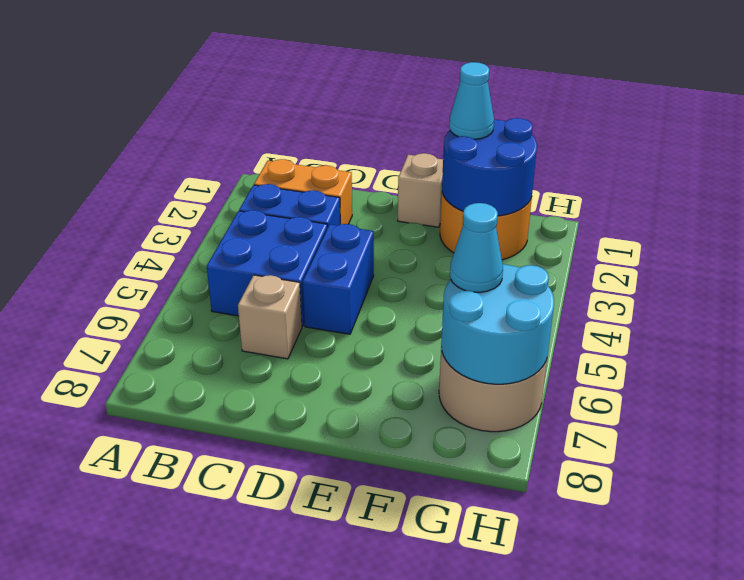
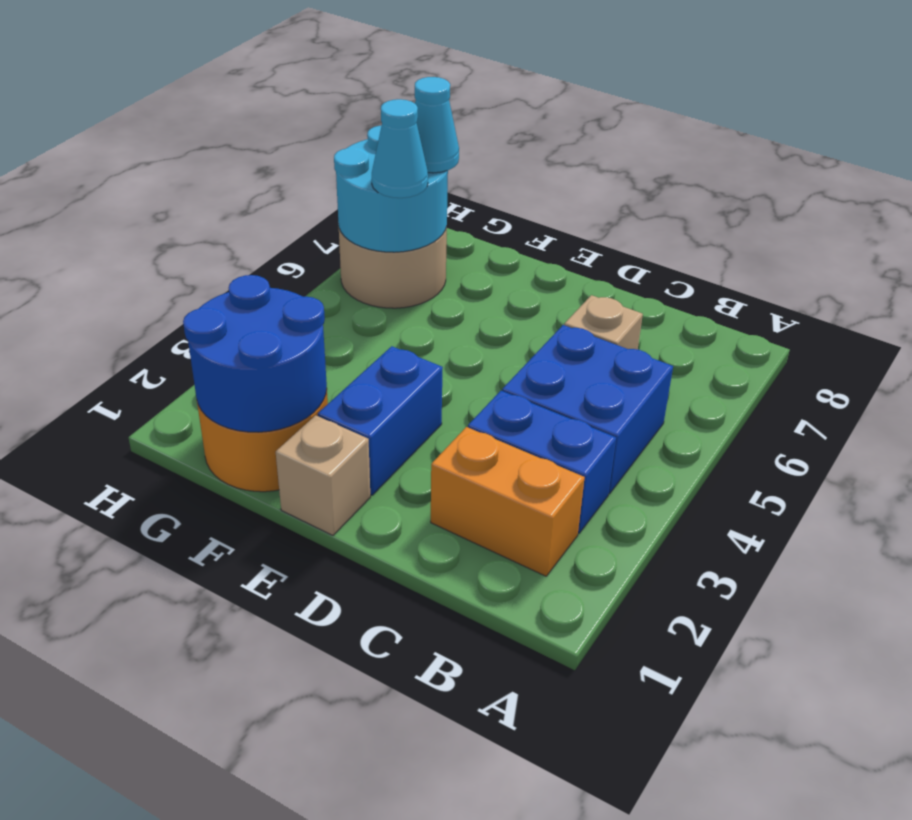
blue brick D4:D5 level 1 -> blue brick E2:E3 level 1
cyan cone F1 level 3 -> cyan cone G7 level 3

